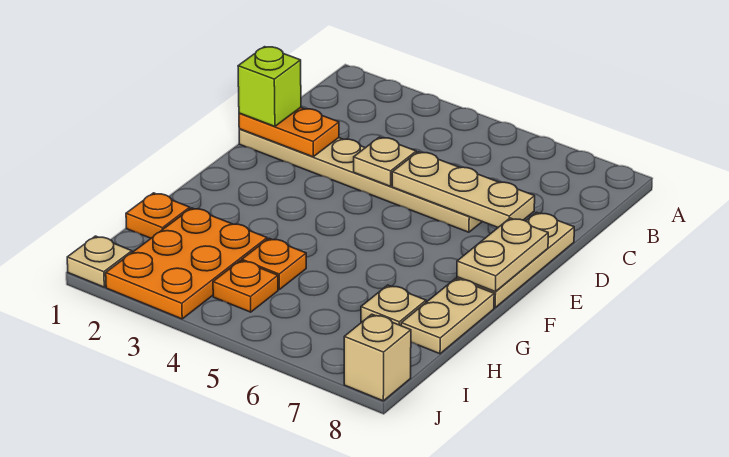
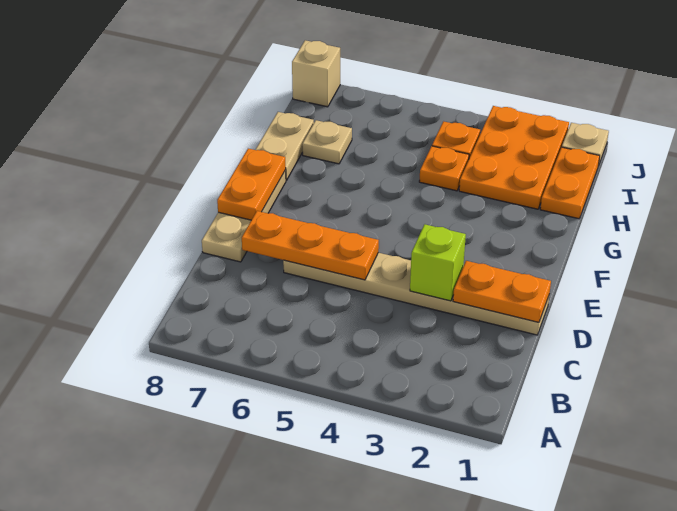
lime brick D1 level 3 -> lime brick D3 level 2
tan plate D4 level 2 -> none
tan plate D5:D7 level 2 -> orange plate D5:D7 level 2
tan plate E8:F8 level 2 -> orange plate E8:F8 level 2
orange plate H1 level 1 -> orange plate H1:I1 level 1

